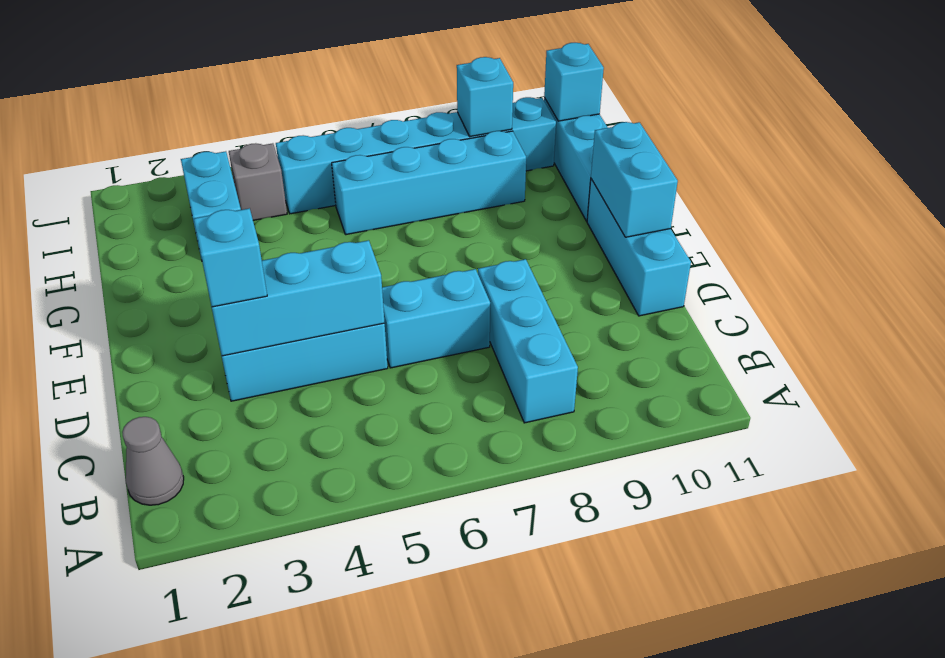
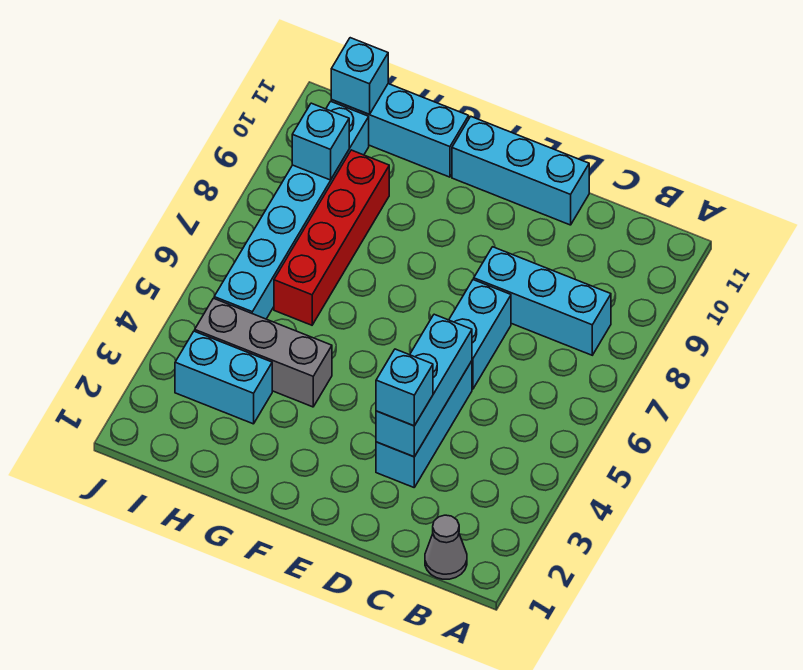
cyan brick E11:F11 level 2 -> none
cyan brick H6:H9 level 1 -> red brick H6:H9 level 1
grey brick I4 level 1 -> grey brick G4:I4 level 1

